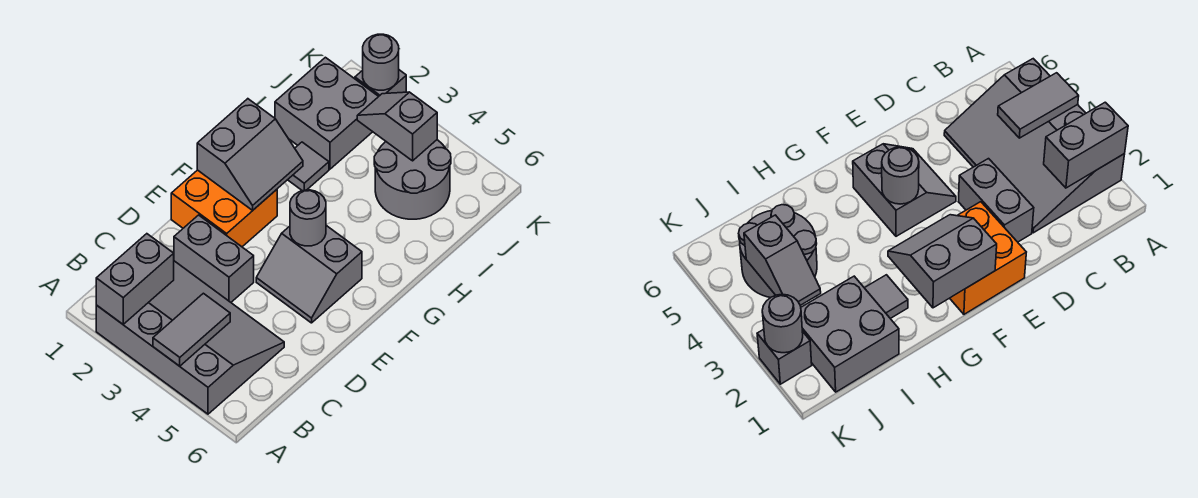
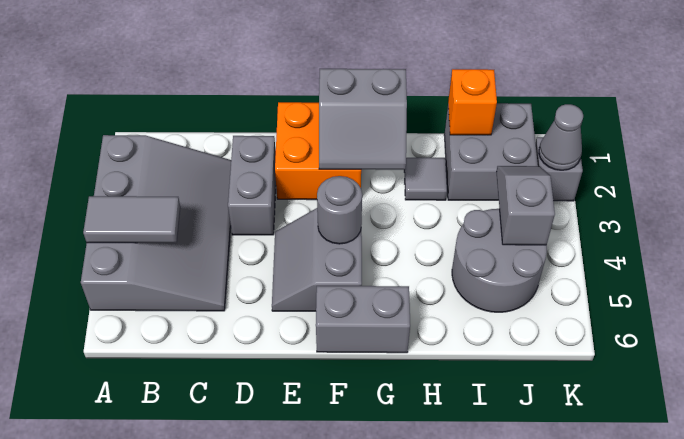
grey brick A2:B2 level 2 -> grey brick F6:G6 level 1
none -> orange brick I1 level 2
grey round brick K2 level 2 -> grey cone K2 level 2

